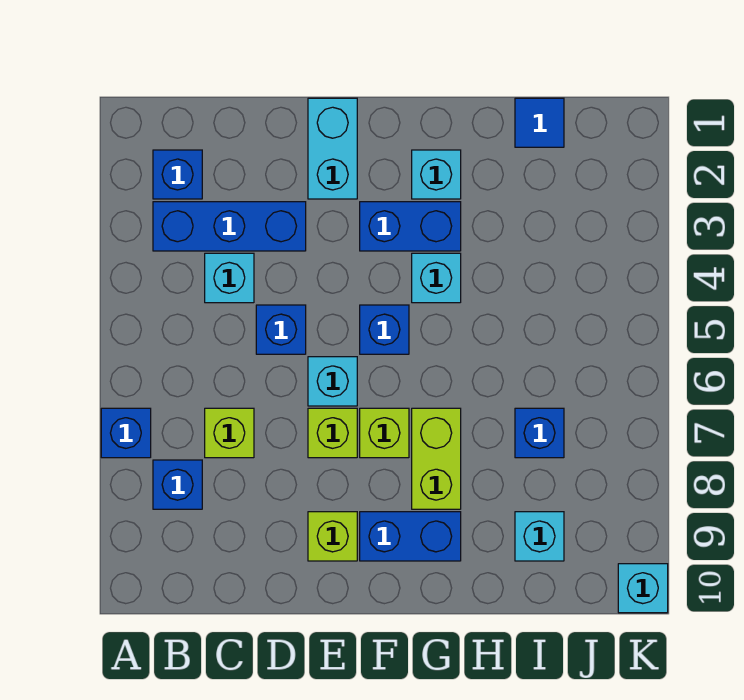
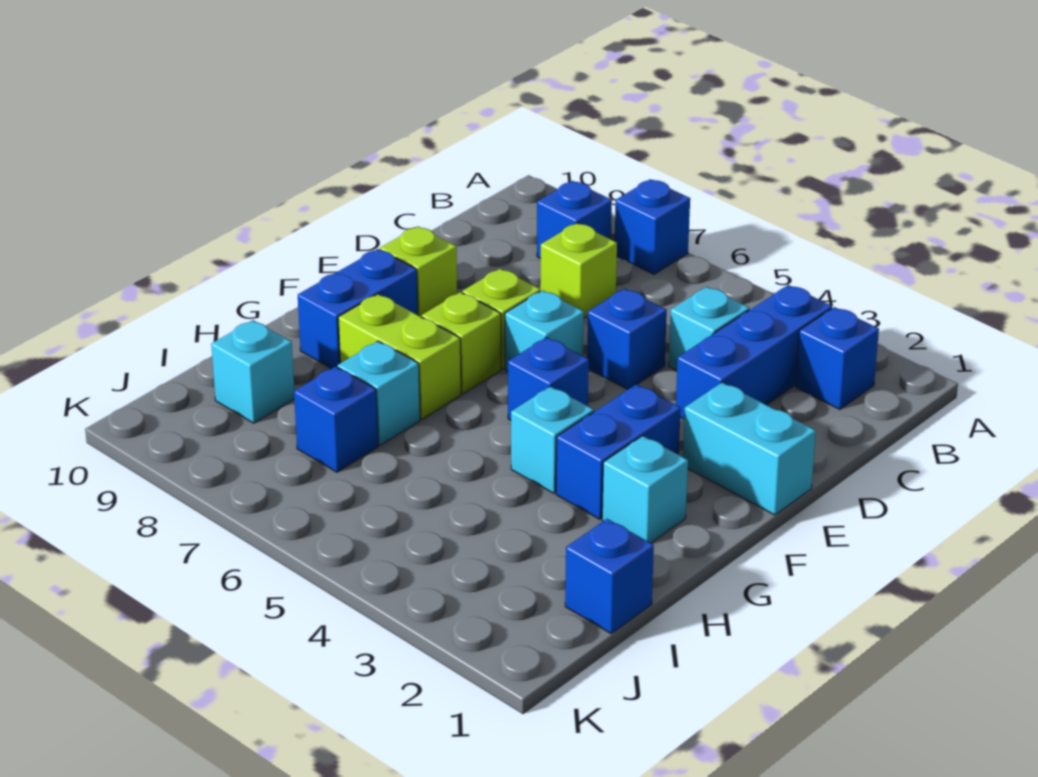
blue tile I1 level 1 -> blue brick I1 level 1
cyan brick K10 level 1 -> cyan brick H7 level 1

